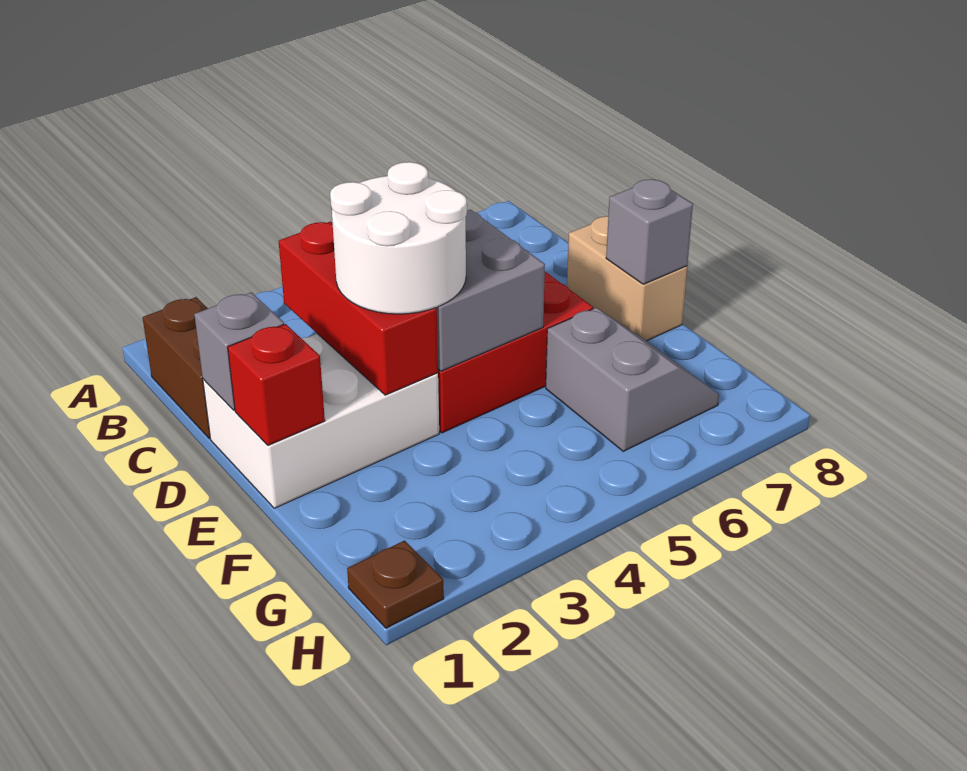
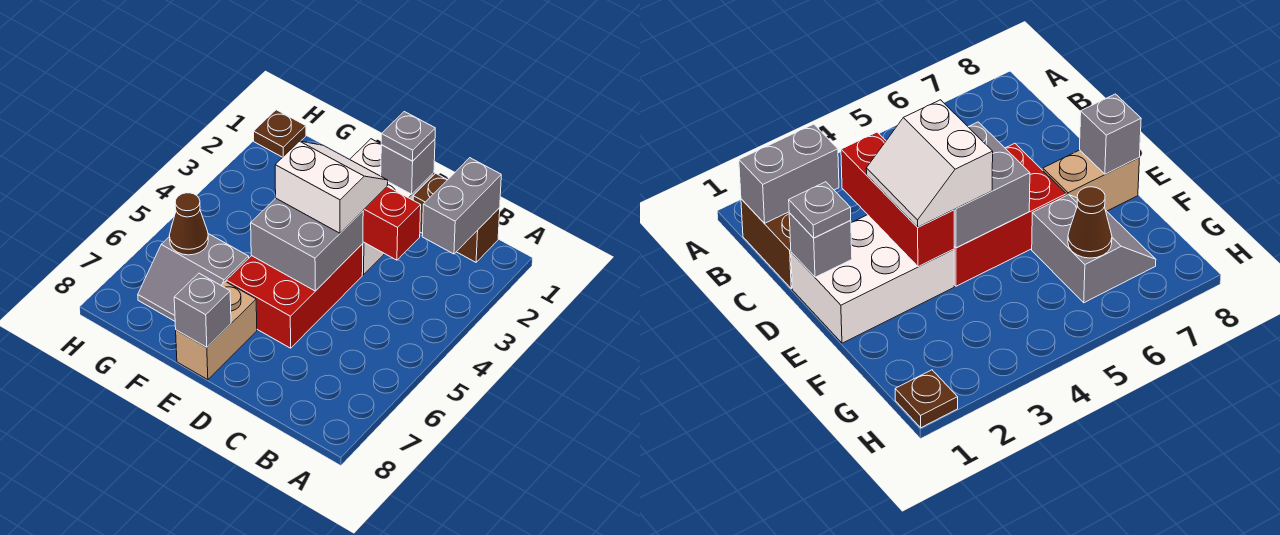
none -> grey brick B1:B2 level 2
none -> grey plate D1 level 3
white round brick D3:E4 level 3 -> white slope D3:E4 level 3 top 4
tan brick D8:E8 level 1 -> tan brick E7:E8 level 1
red brick E1 level 2 -> none
none -> brown cone G6 level 2

